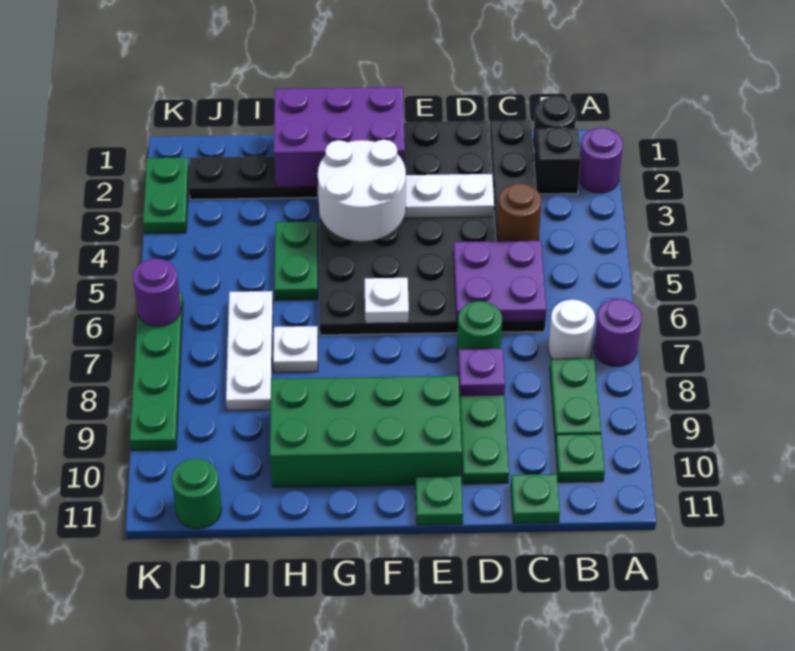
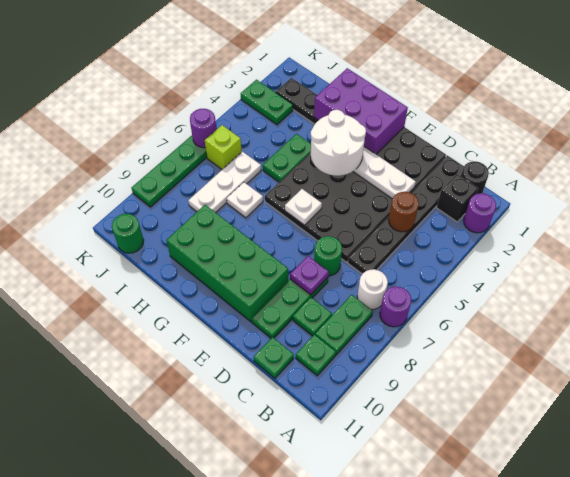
purple plate C5:D6 level 2 -> none
green plate E11 level 1 -> green plate C9 level 1
none -> lime brick J6 level 1
green plate K2:K3 level 1 -> green plate J3:K3 level 1

